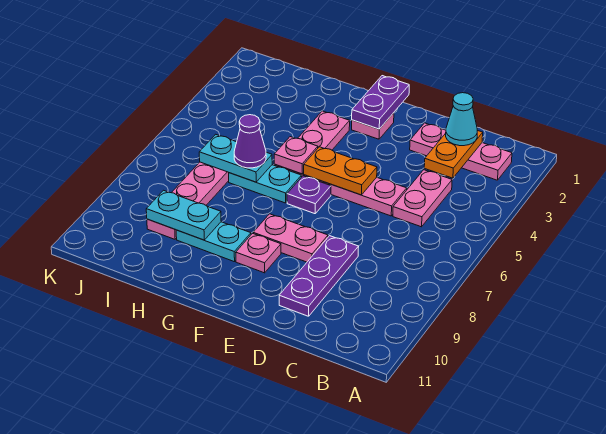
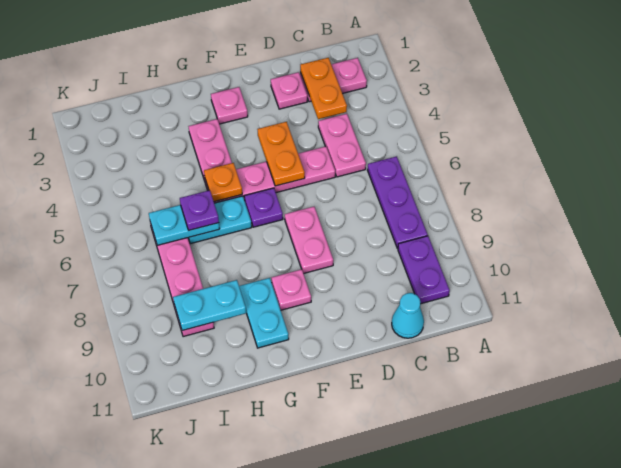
cyan cone C2 level 3 -> cyan cone C11 level 1
purple plate D8:D10 level 1 -> purple plate B6:B8 level 1
orange plate E5:F5 level 2 -> orange plate E4:E5 level 2
pink plate E8:F8 level 1 -> pink plate E7:E8 level 1
purple plate F1:F2 level 2 -> purple plate B9:B10 level 1
pink plate G5 level 2 -> orange plate G5 level 2
cyan plate G9:H9 level 1 -> cyan plate G9:G10 level 1
purple cone H6 level 3 -> purple plate H6 level 3

